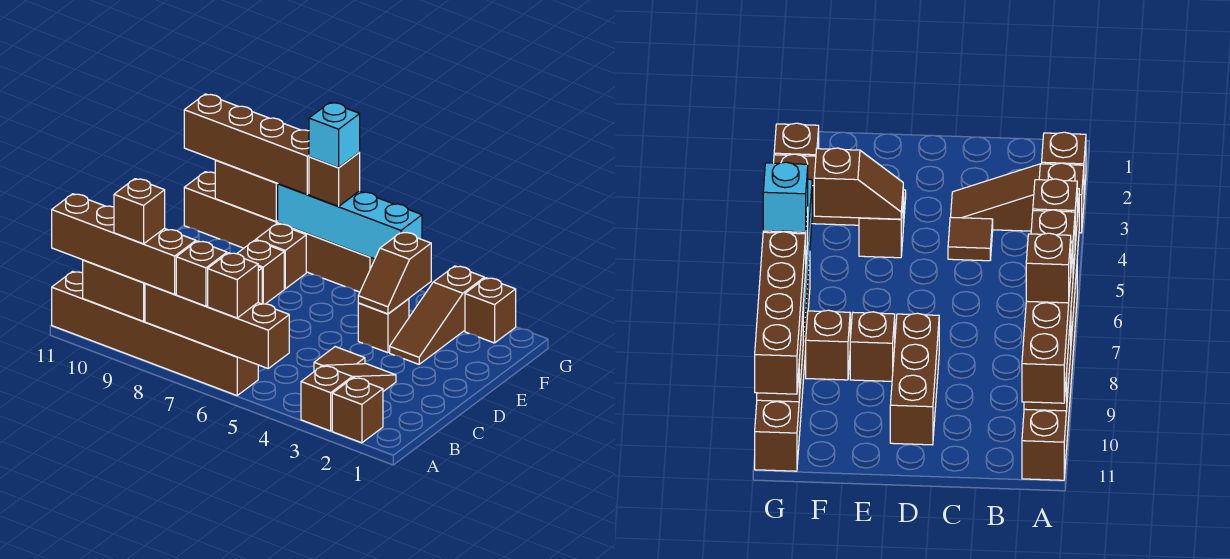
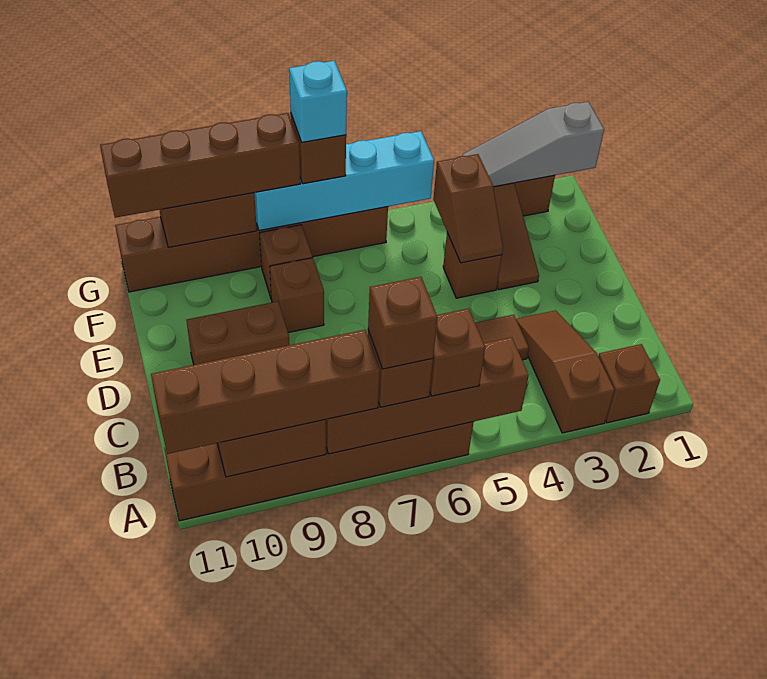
brown brick A9 level 4 -> brown brick A7 level 4
brown brick D8:D10 level 1 -> brown brick D9:D10 level 1
none -> grey slope G1:G3 level 2 top 1

